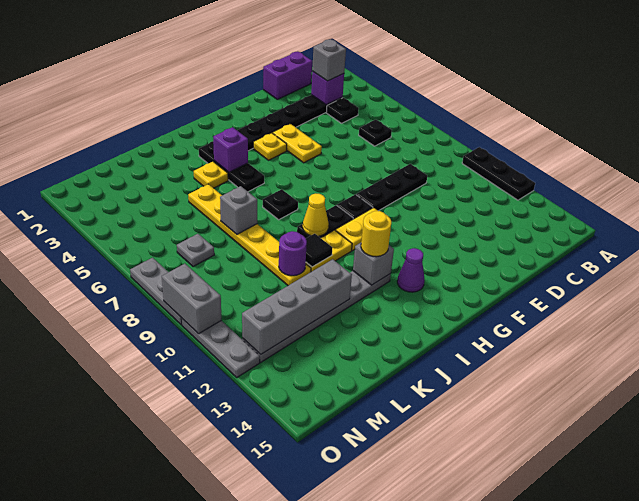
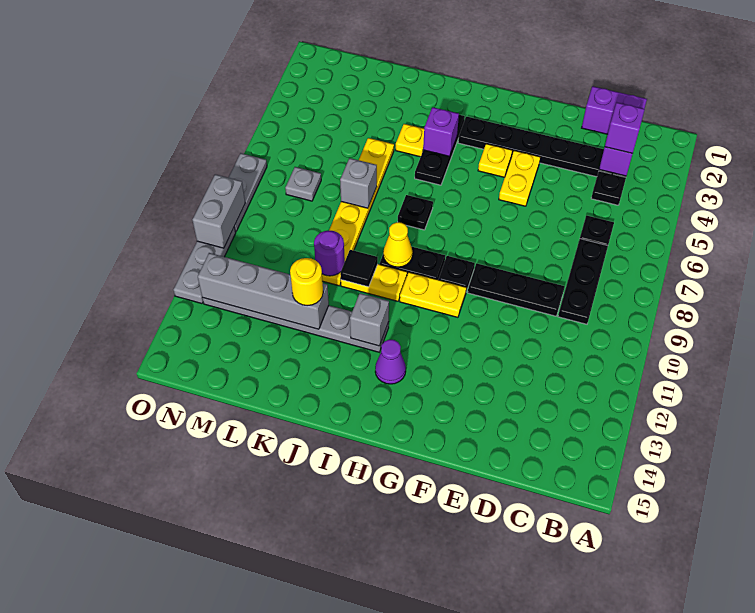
black plate A10:A12 level 1 -> black plate C7:C9 level 1
grey brick C3 level 3 -> purple brick C3 level 3
yellow round brick I12 level 3 -> yellow round brick K12 level 3

